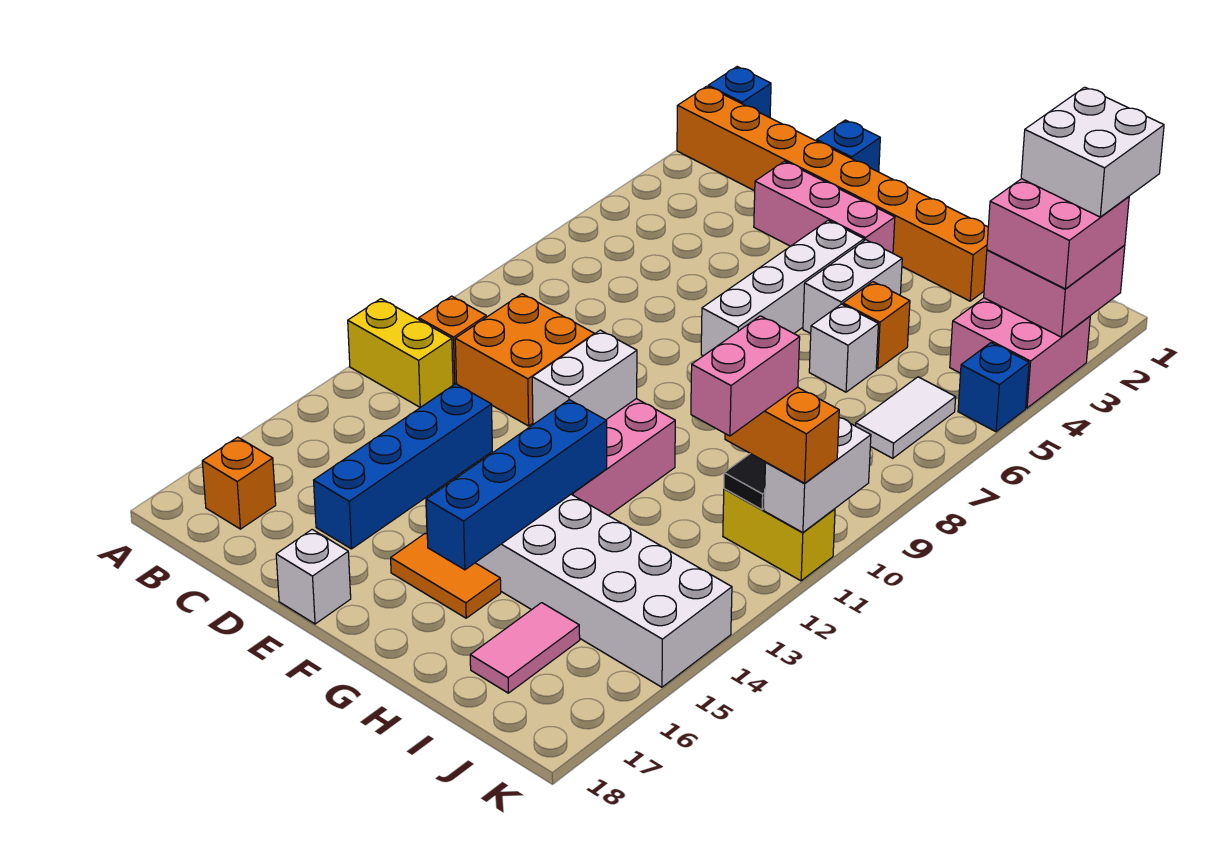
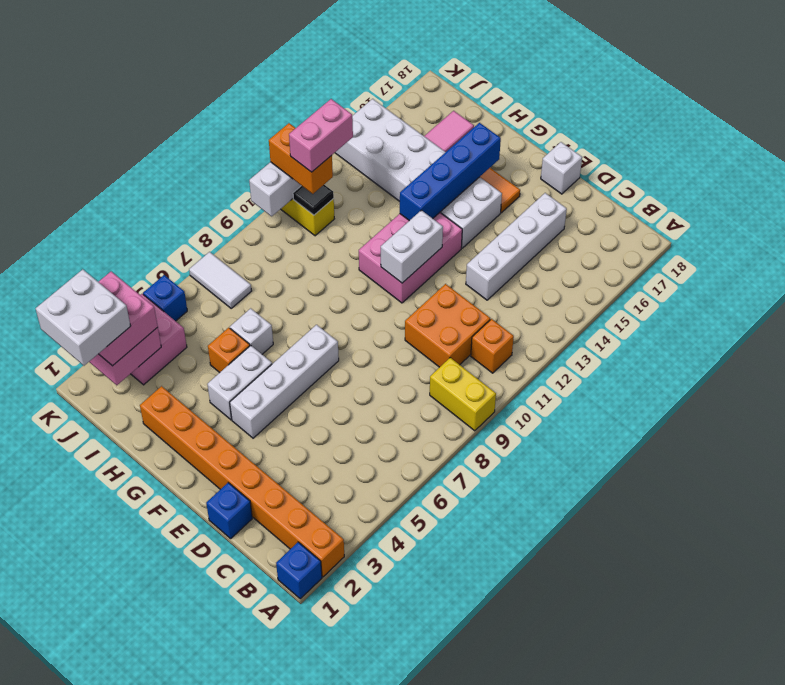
yellow brick A12:B12 level 1 -> yellow brick A9:B9 level 1
orange brick B17 level 1 -> none
pink brick D3:F3 level 1 -> none
blue brick D13:D16 level 1 -> white brick D13:D16 level 1
white tile J6:J7 level 1 -> white tile J7:K7 level 1

